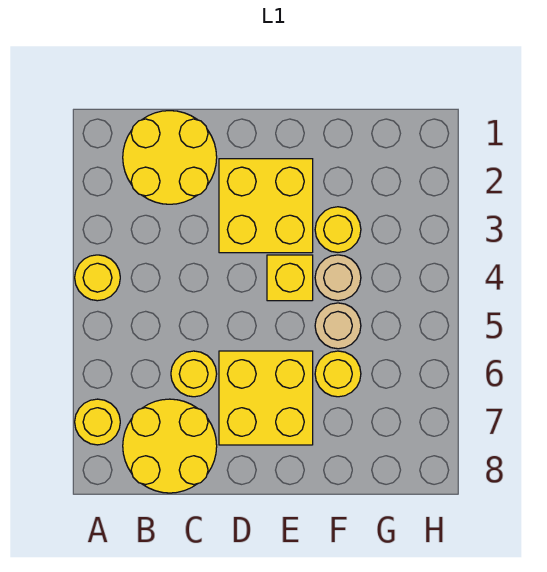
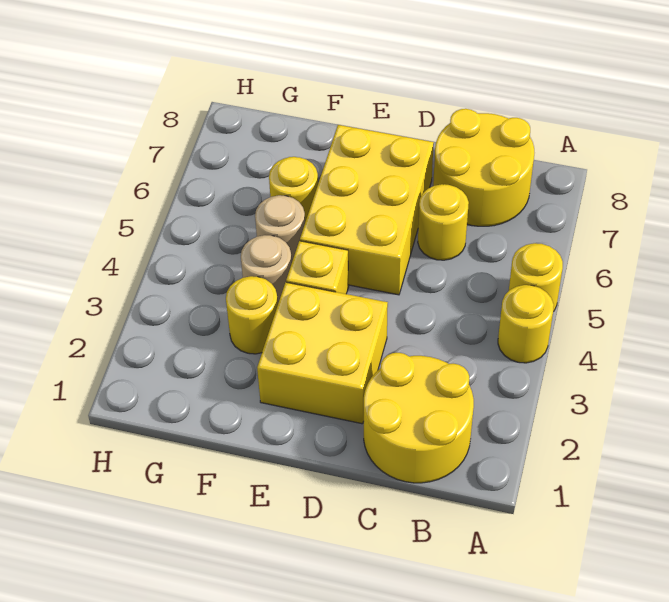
yellow round brick A7 level 1 -> yellow round brick A5 level 1
yellow brick D6:E7 level 1 -> yellow brick D5:E7 level 1

